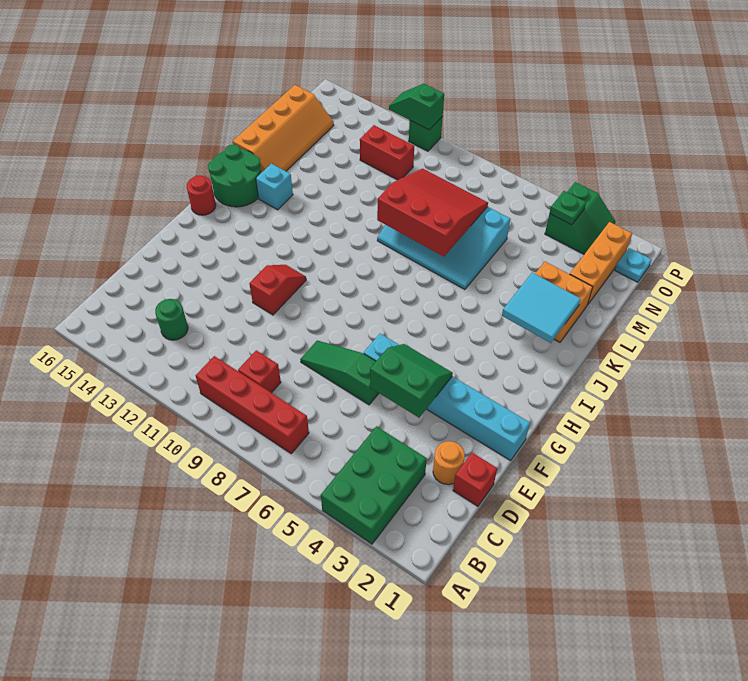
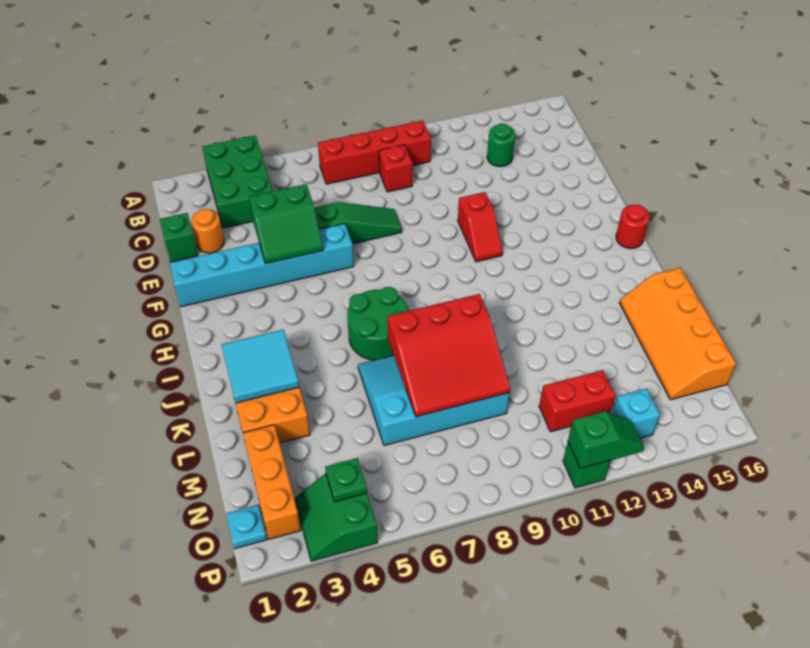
red brick D1 level 1 -> green brick D1 level 1
green round brick I15:J16 level 1 -> green round brick I6:J7 level 1
cyan brick J14 level 1 -> cyan brick O13 level 1

